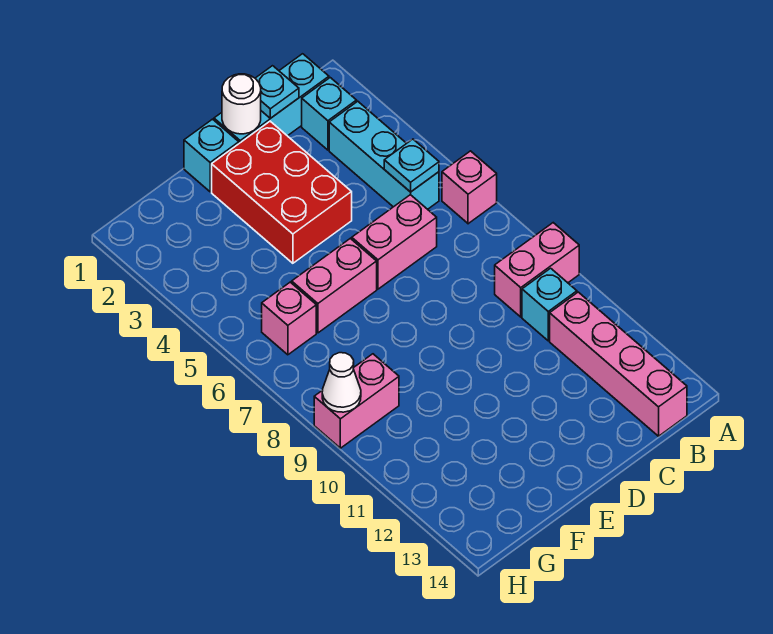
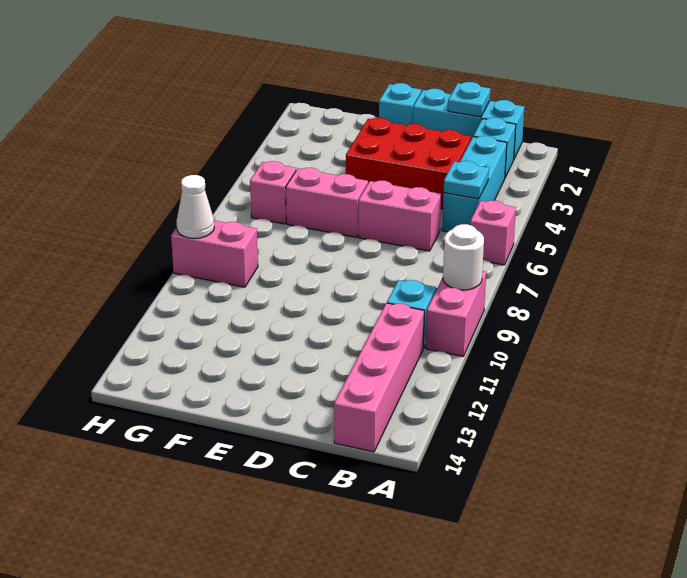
pink brick A9:B9 level 1 -> pink brick A9:A10 level 1
white round brick D1 level 2 -> white round brick A9 level 2
red brick D2:E4 level 1 -> red brick C3:E4 level 1

